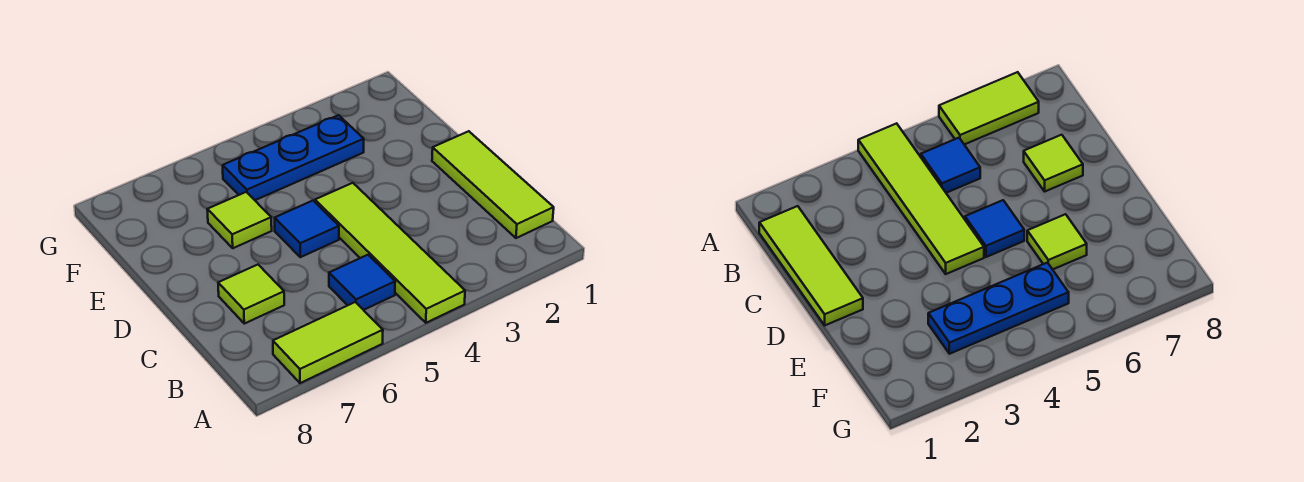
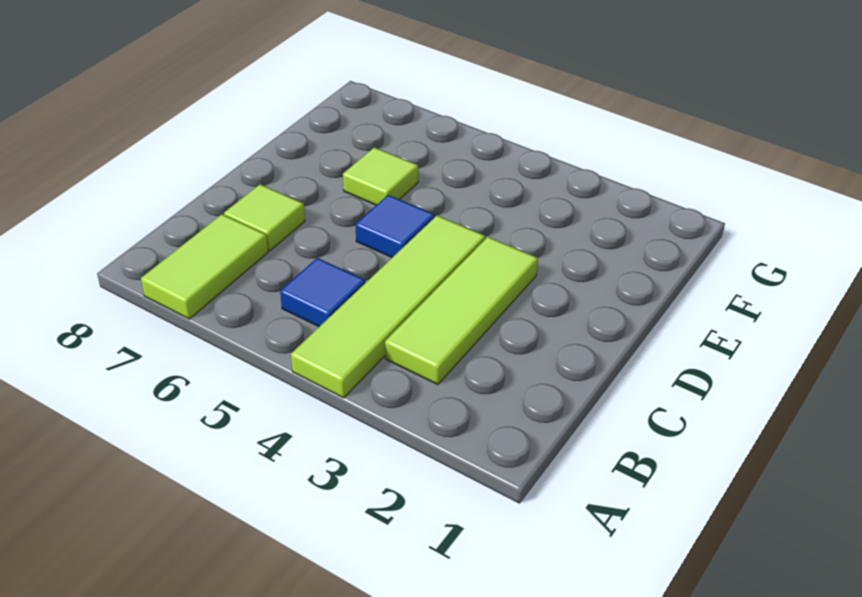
lime tile A6:A7 level 1 -> lime tile A7:B7 level 1
lime tile B1:D1 level 1 -> lime tile B3:D3 level 1
blue plate F3:F5 level 1 -> none

